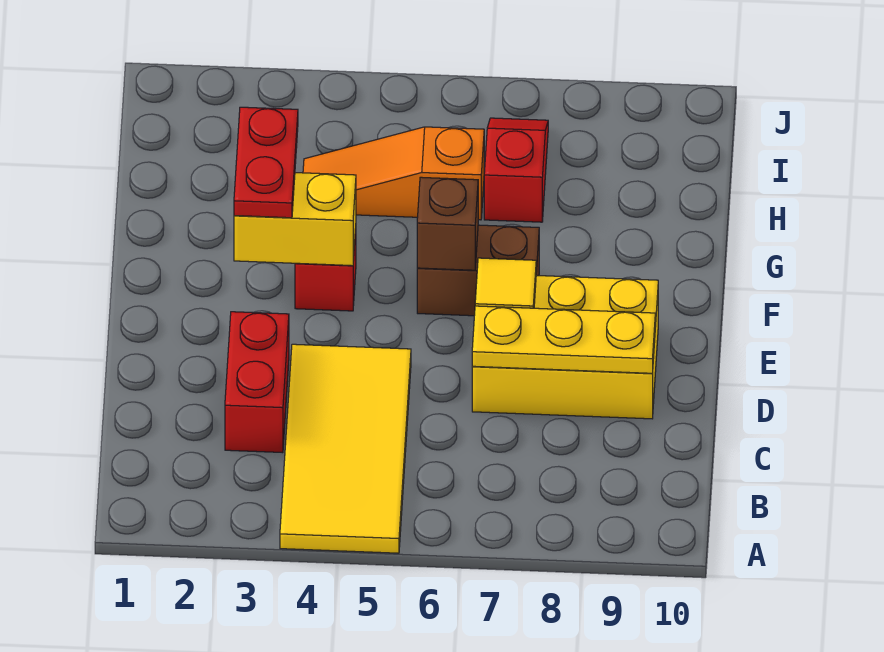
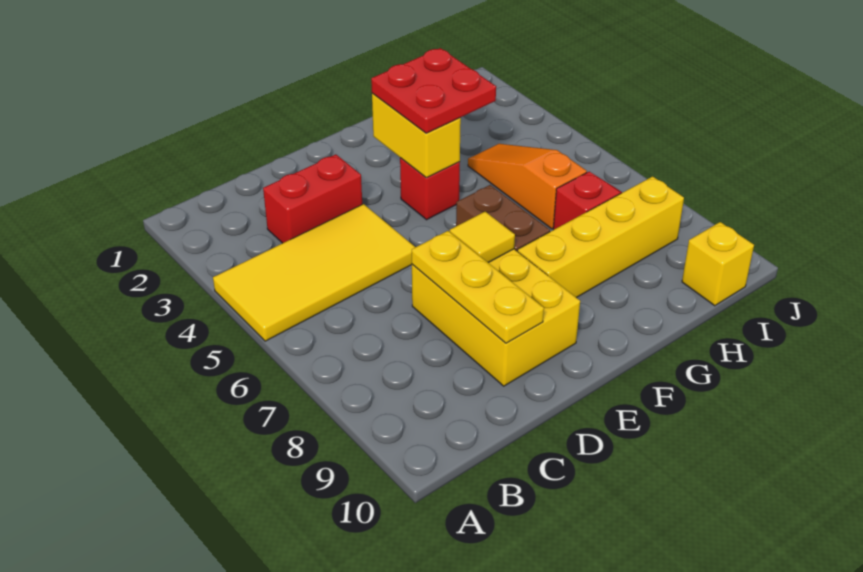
red plate F3:G3 level 3 -> red plate F3:G4 level 3
brown brick F6 level 2 -> none
none -> yellow brick F8:I8 level 1
none -> yellow brick I10 level 1

